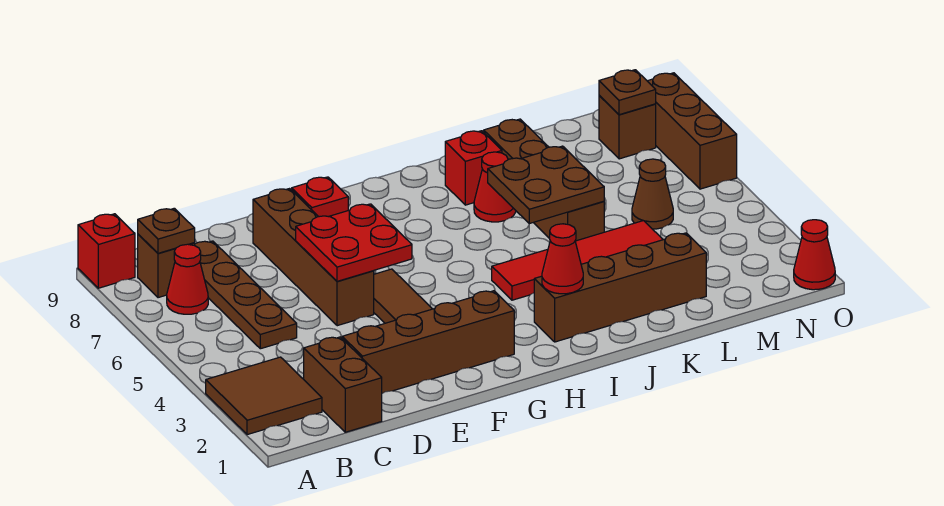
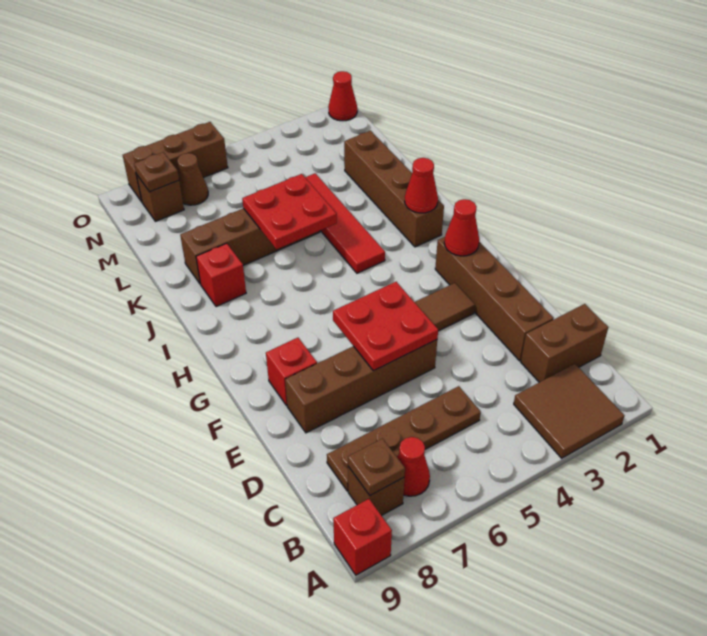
brown plate J5:K6 level 2 -> red plate J5:K6 level 2
red cone J7 level 1 -> red cone G2 level 2
brown cone M5 level 1 -> brown cone N7 level 1

